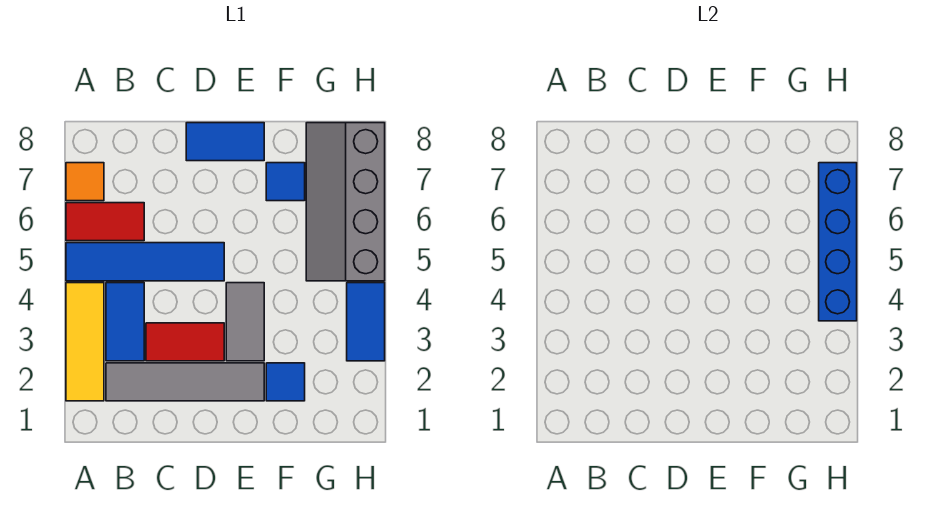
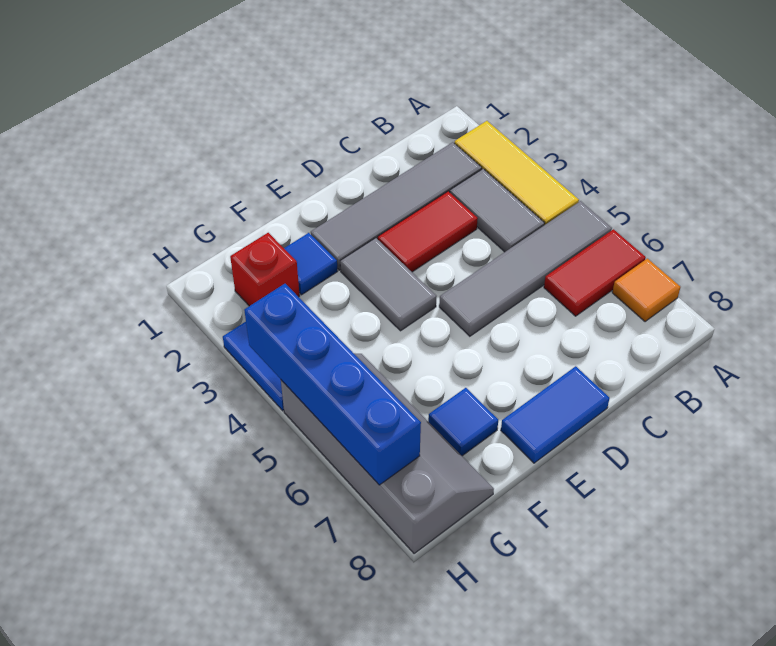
blue tile A5:D5 level 1 -> grey tile A5:D5 level 1
blue tile B3:B4 level 1 -> grey tile B3:B4 level 1
none -> red brick G2 level 1

